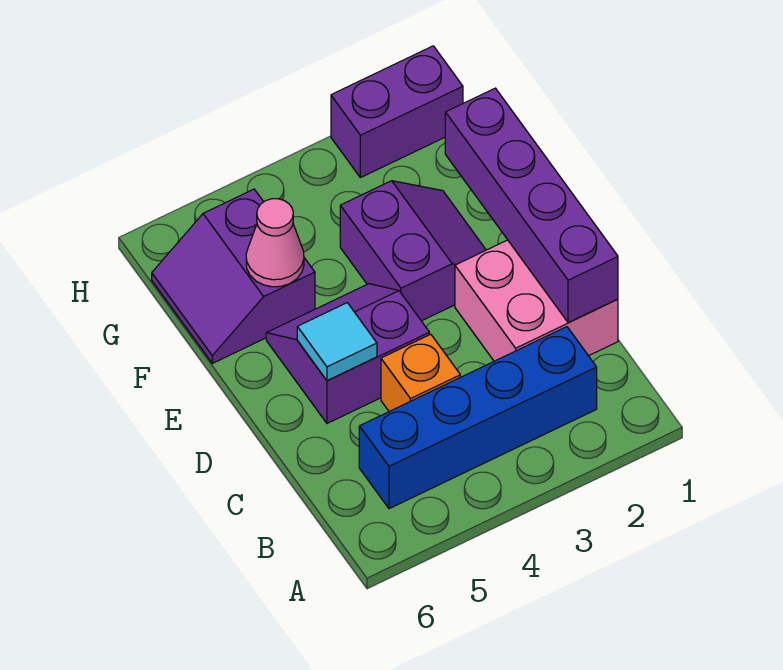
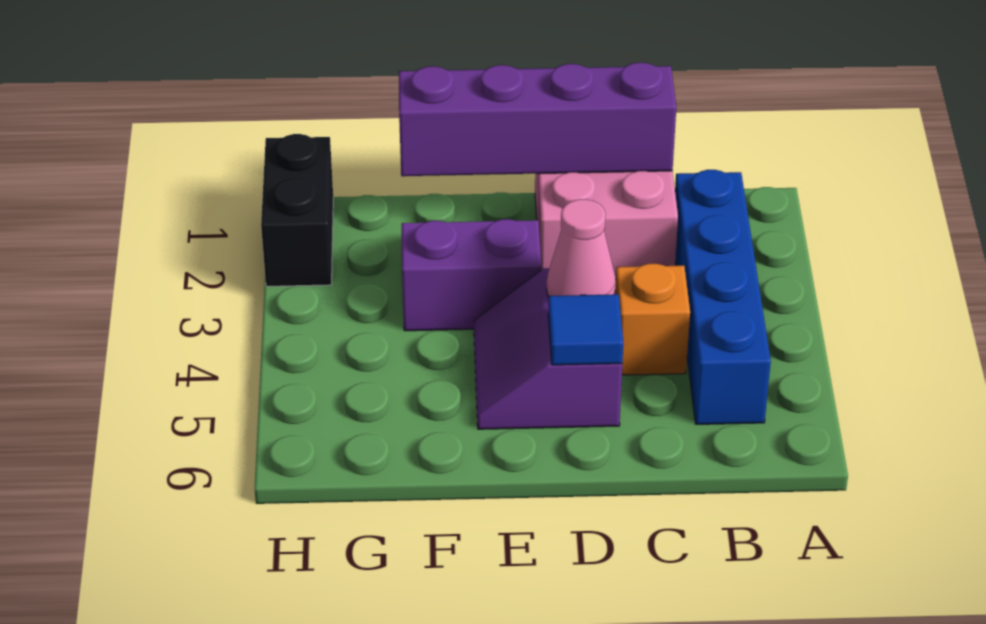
cyan tile D5 level 2 -> blue tile D5 level 2
purple slope F5:G6 level 1 top 5 -> none
pink cone F5 level 2 -> pink cone D4 level 2
purple brick H1:H2 level 1 -> black brick H1:H2 level 1

